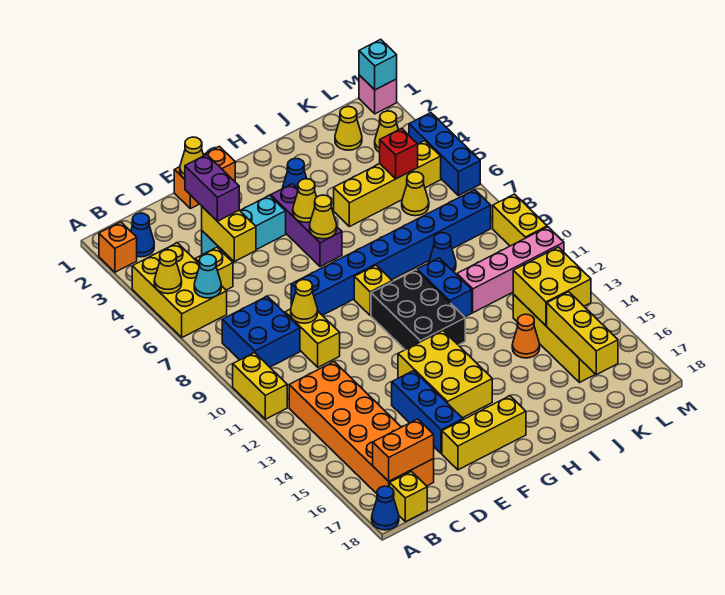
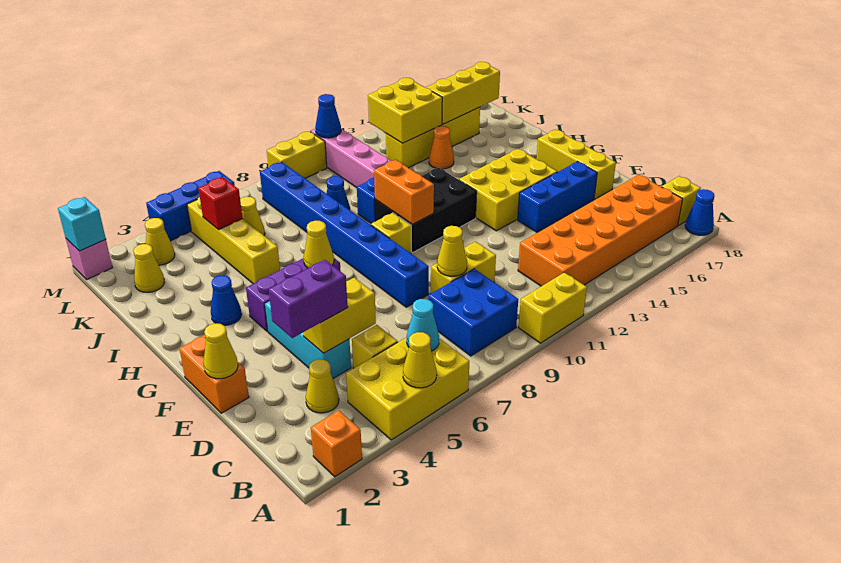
blue cone B2 level 1 -> blue cone M11 level 2
orange brick B17:C17 level 2 -> orange brick G10:H10 level 2
yellow cone G5 level 2 -> yellow cone C3 level 1

